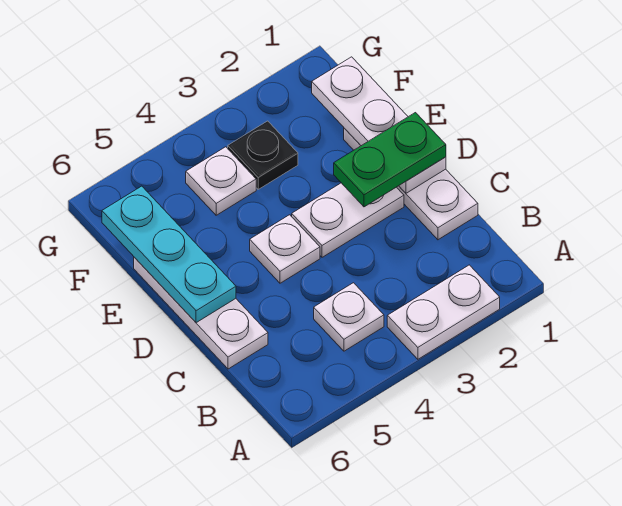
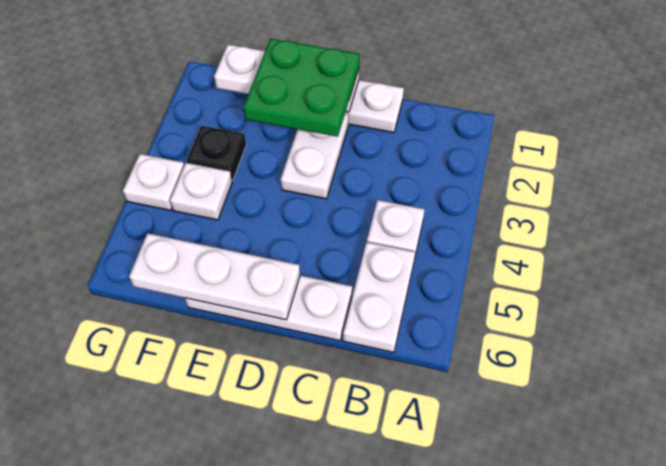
white plate A2:A3 level 1 -> white plate B5:B6 level 1
green plate D1:D2 level 3 -> green plate D1:E2 level 3
white plate D4 level 1 -> white plate G4 level 1
cyan plate D6:F6 level 2 -> white plate D6:F6 level 2

